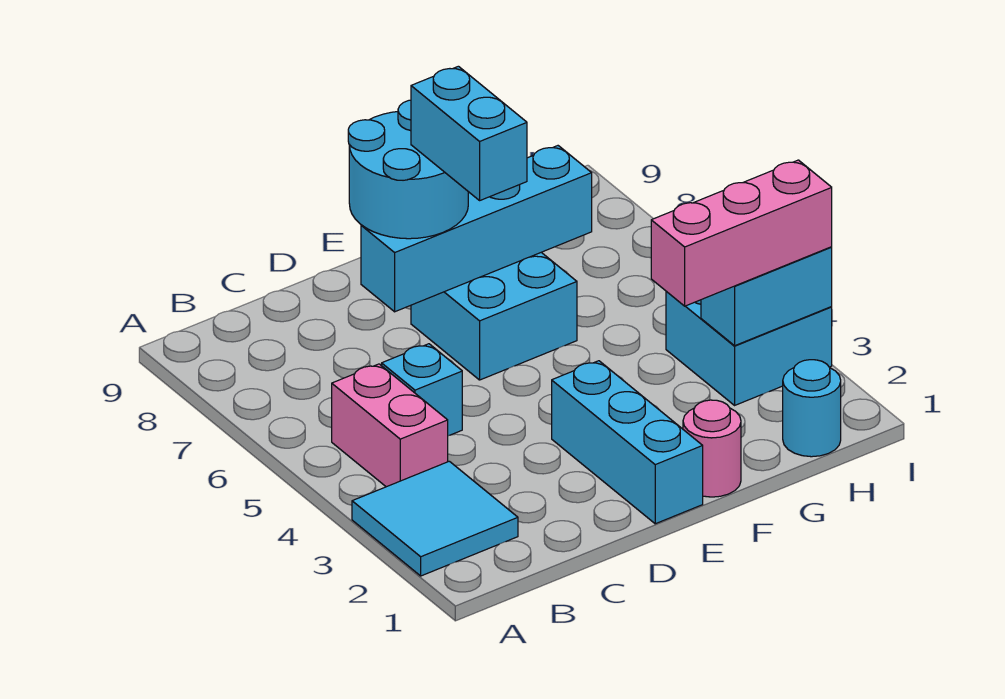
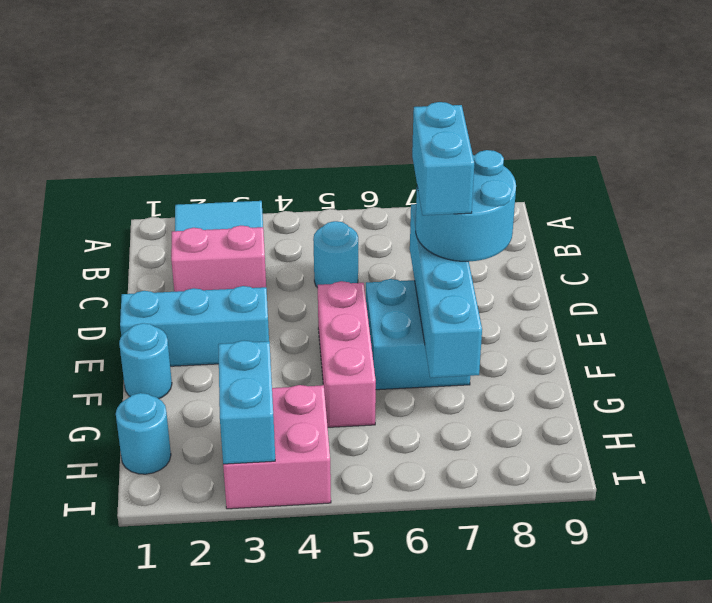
pink brick B4:B5 level 1 -> pink brick C2:C3 level 1
cyan brick C5 level 1 -> cyan round brick C5 level 1
cyan brick E6:E7 level 4 -> cyan brick D7:E7 level 4
pink round brick F1 level 1 -> cyan round brick F1 level 1
pink brick G3:I3 level 3 -> pink brick E5:G5 level 1
cyan brick H3:I4 level 1 -> pink brick H3:I4 level 1

